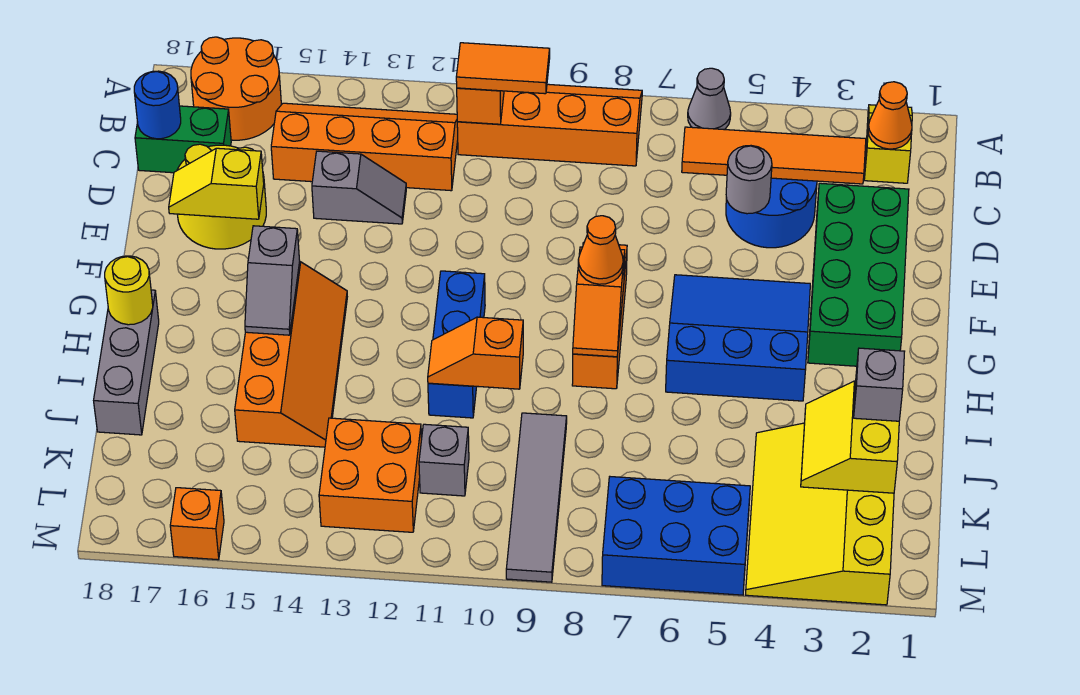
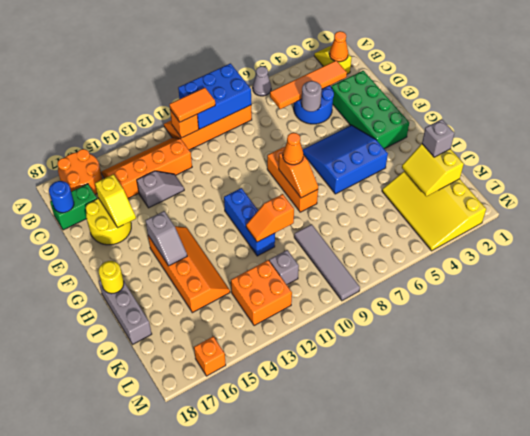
yellow slope E16:E17 level 2 top 16 -> yellow slope D16:E16 level 2 top D
blue brick L5:M7 level 1 -> blue brick A8:B10 level 2

